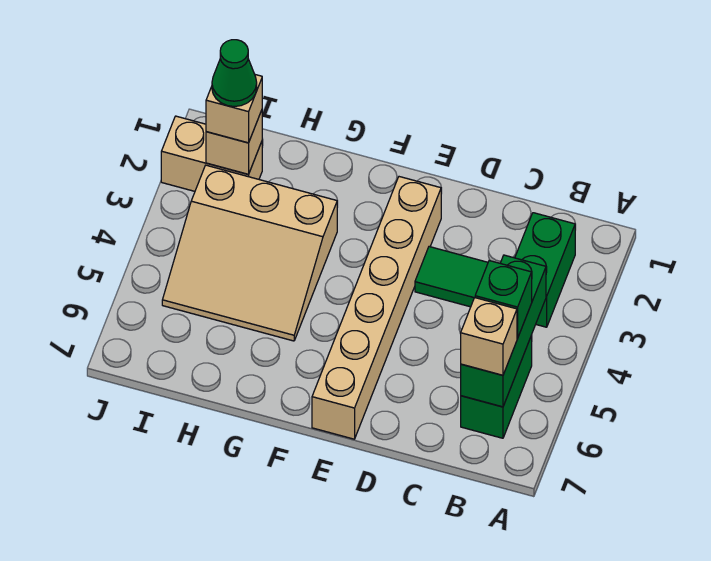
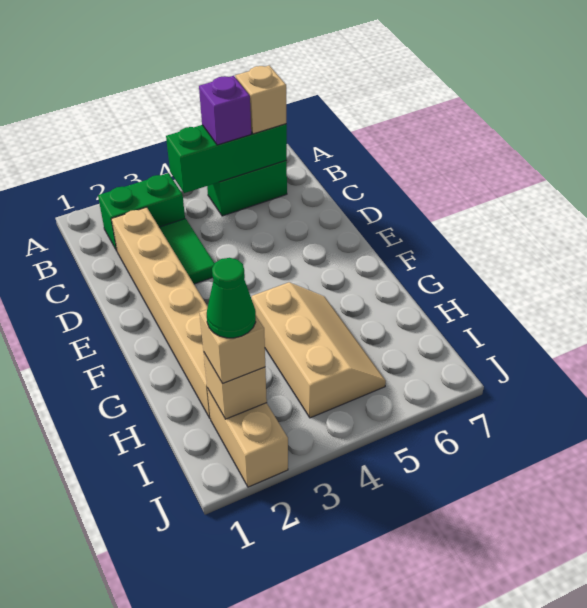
green brick B5 level 3 -> purple brick B5 level 3
tan brick E2:E7 level 1 -> tan brick C2:H2 level 1
tan slope G3:I5 level 1 top 3 -> tan slope G4:I5 level 1 top 4

